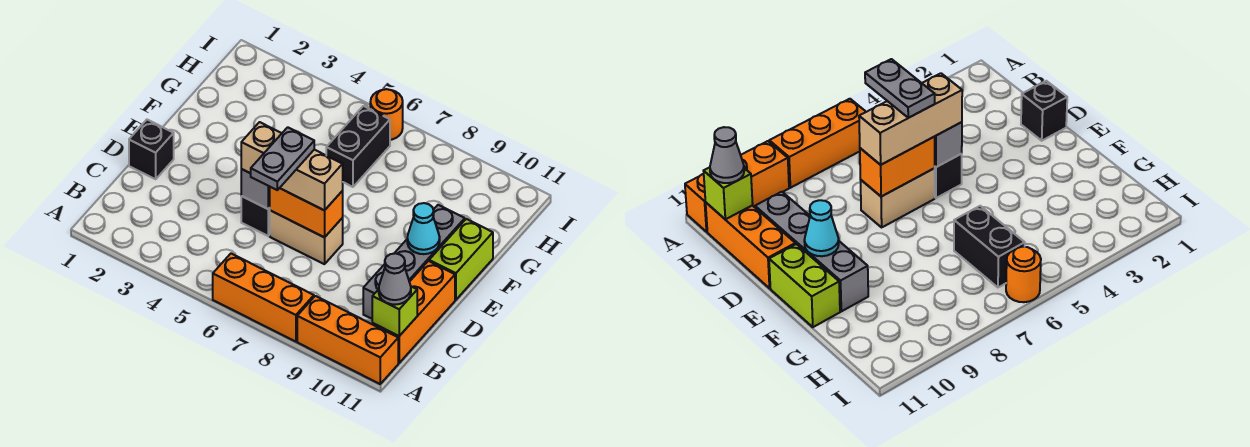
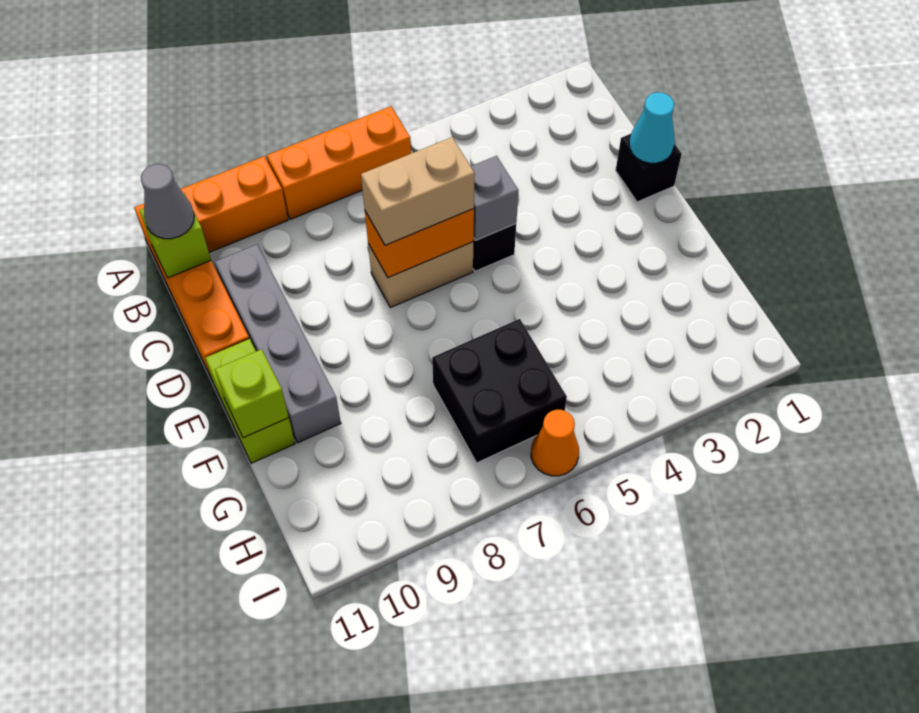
grey plate C6:D6 level 4 -> none
tan brick D5:D7 level 3 -> tan brick D6:D7 level 3
cyan cone E10 level 2 -> cyan cone D1 level 2
none -> lime brick F11 level 2
black brick G6:H6 level 1 -> black brick G6:H7 level 1
orange round brick I6 level 1 -> orange cone I6 level 1

